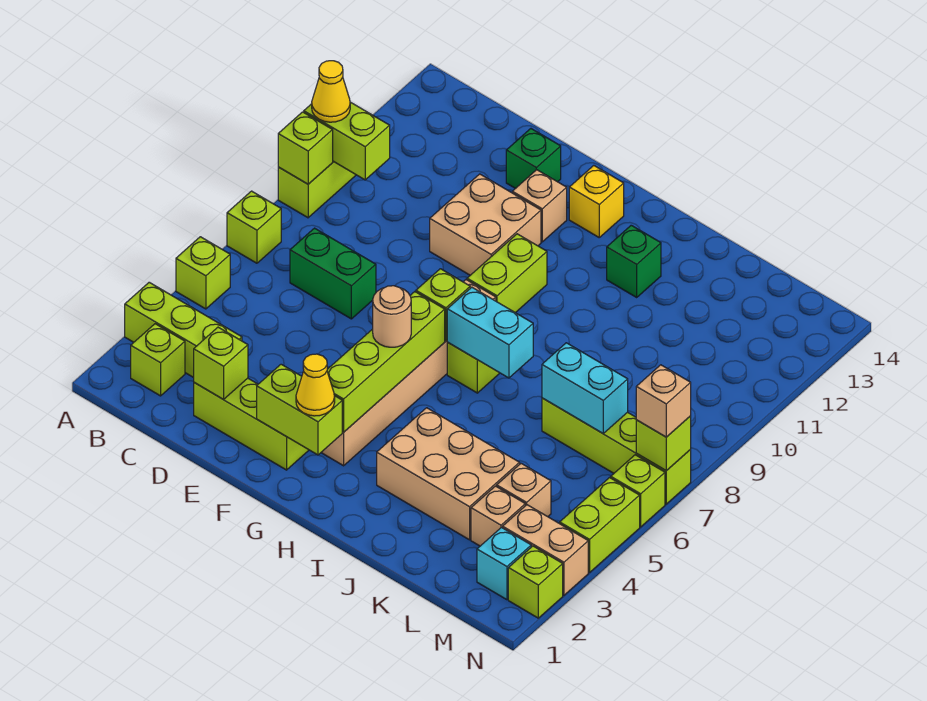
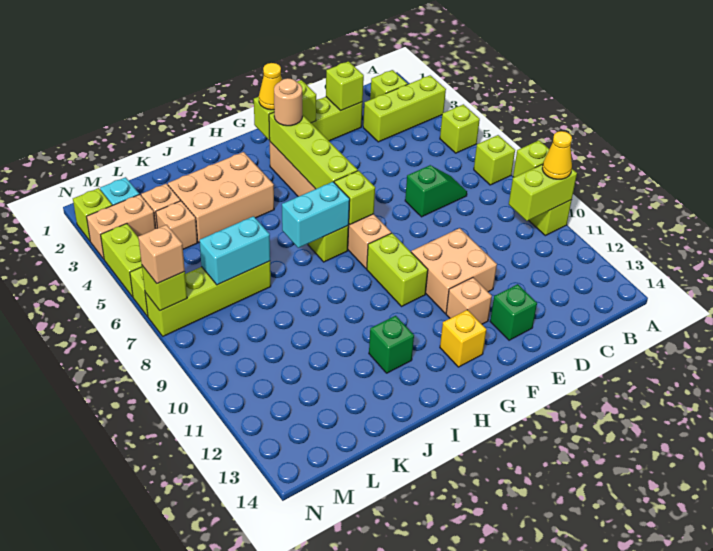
green brick C7:D7 level 1 -> green slope C7:D7 level 1 top D
tan round brick G5 level 3 -> tan round brick G3 level 3

